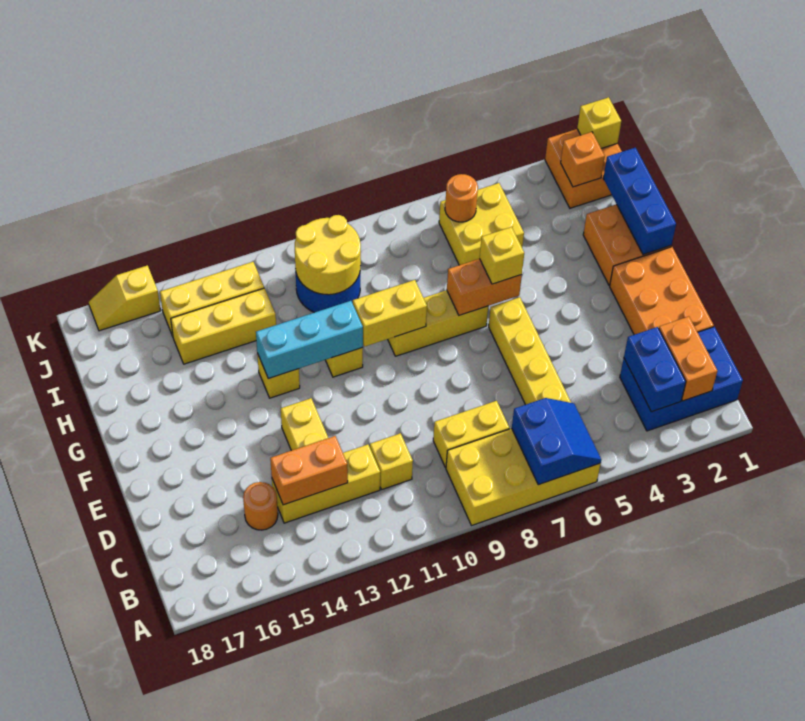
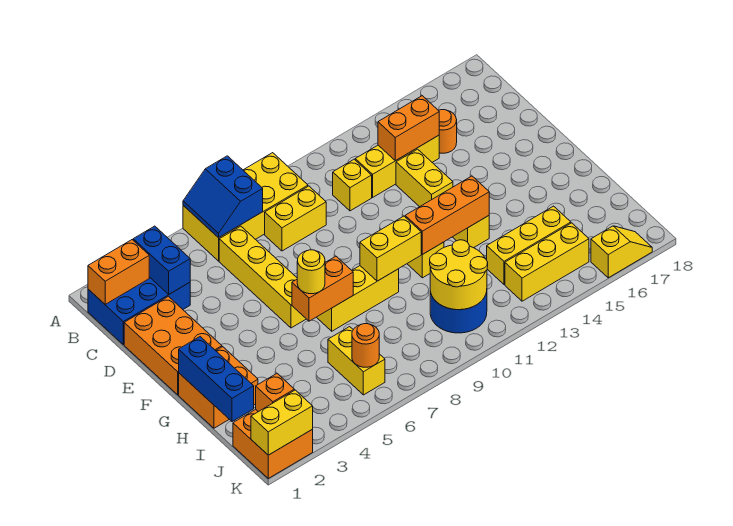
orange brick B2:C2 level 2 -> orange brick B1:B2 level 2
yellow brick G6 level 3 -> yellow round brick G6 level 3
cyan brick G11:G13 level 2 -> orange brick G11:G13 level 2
yellow brick I5:J6 level 1 -> yellow brick I6:J6 level 1
yellow brick K1 level 2 -> yellow brick K1:K2 level 2

